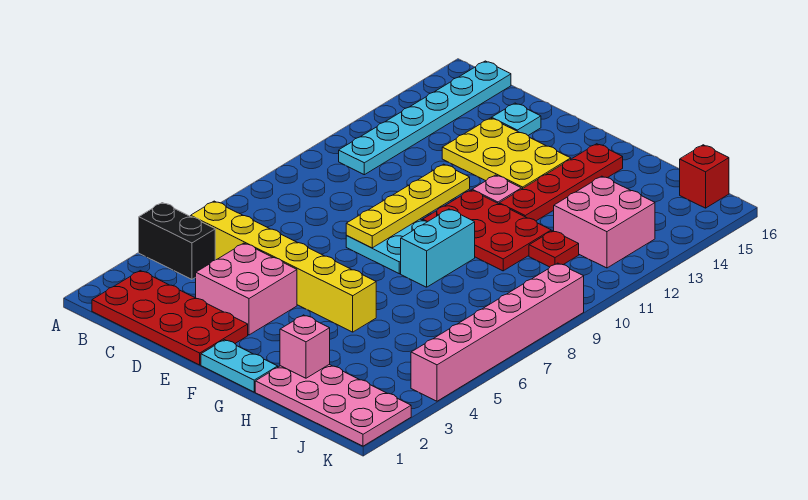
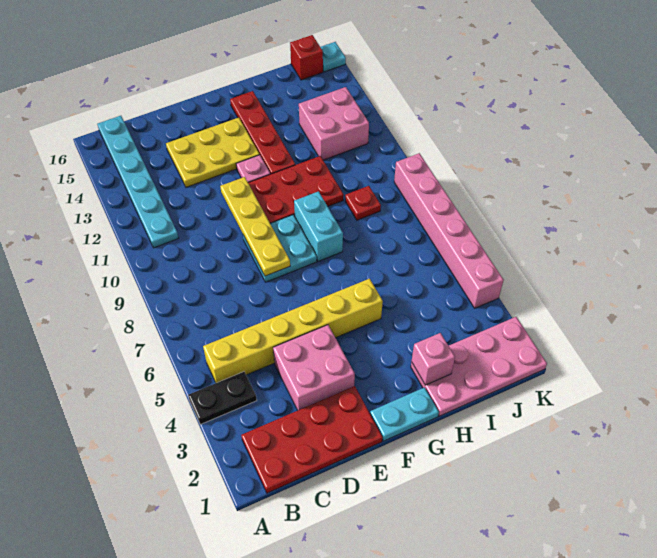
black brick A4:B4 level 1 -> black plate A4:B4 level 1
cyan plate D15 level 1 -> cyan plate K16 level 1
red plate I11 level 1 -> red plate I9 level 1

